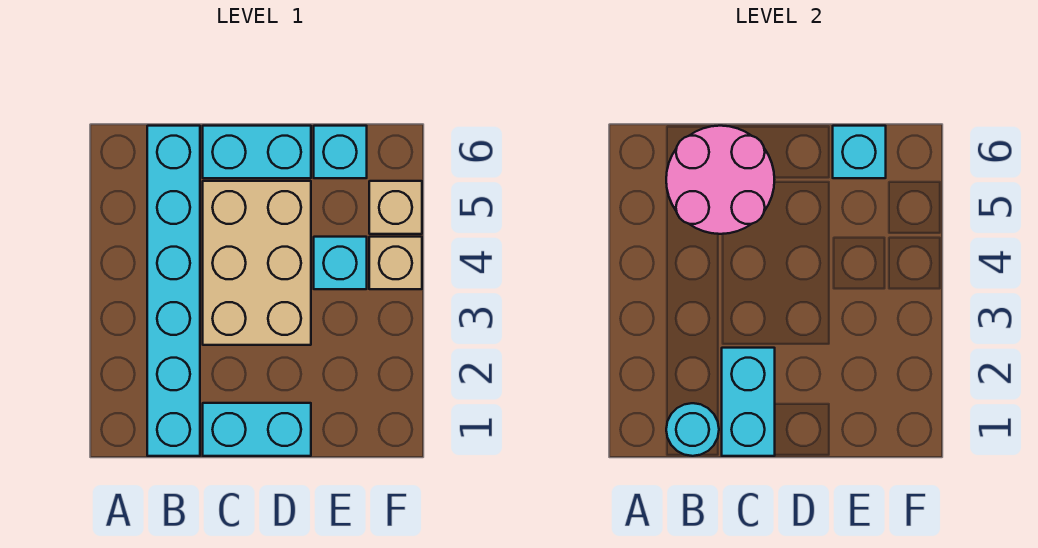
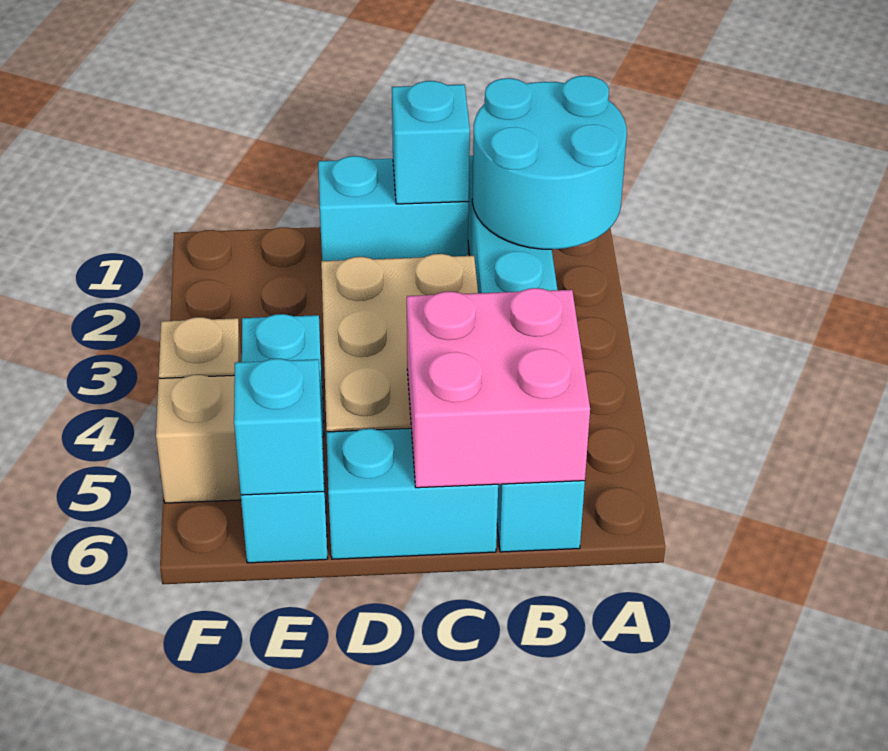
cyan round brick B1 level 2 -> cyan round brick A1:B2 level 2
pink round brick B5:C6 level 2 -> pink brick B5:C6 level 2
cyan brick C1:C2 level 2 -> cyan brick C1 level 2

